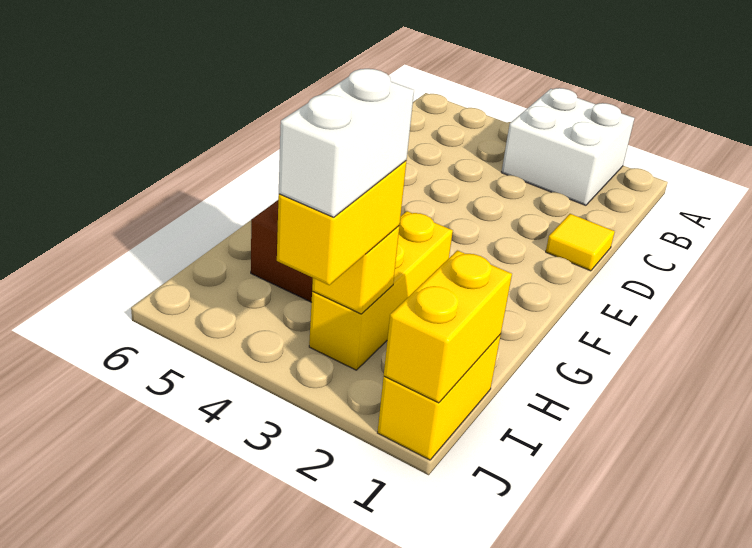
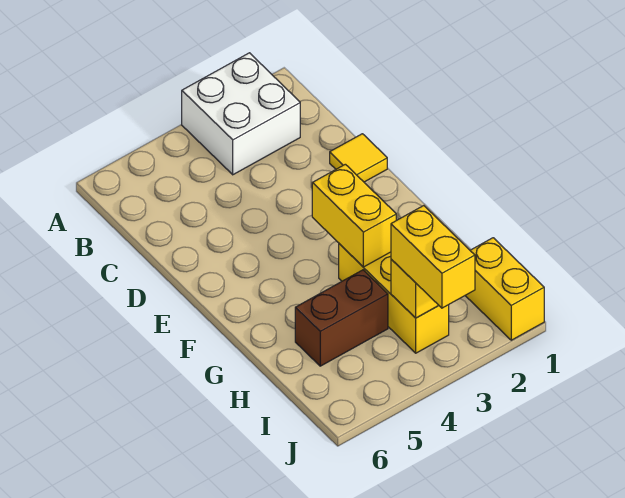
yellow brick I1:J1 level 2 -> yellow brick F3:G3 level 2
white brick I3:J3 level 4 -> none

